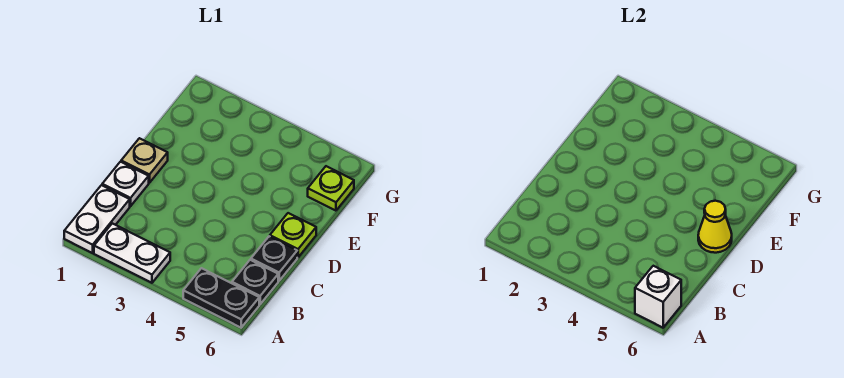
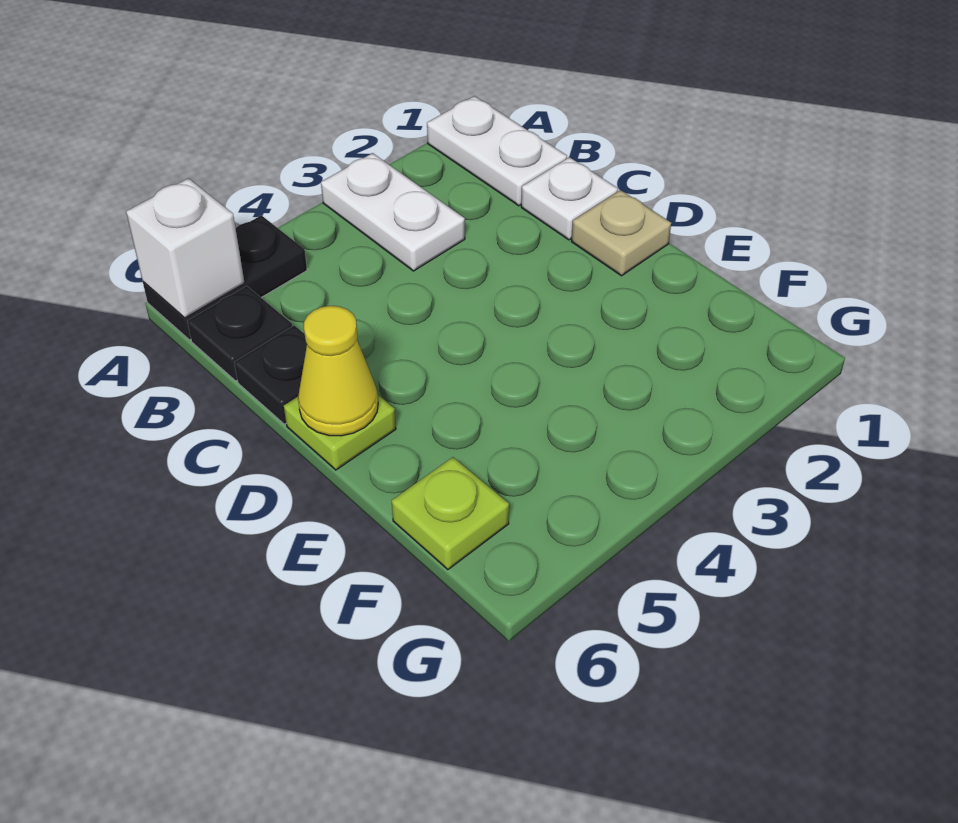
white plate A2:A3 level 1 -> white plate A3:B3 level 1

